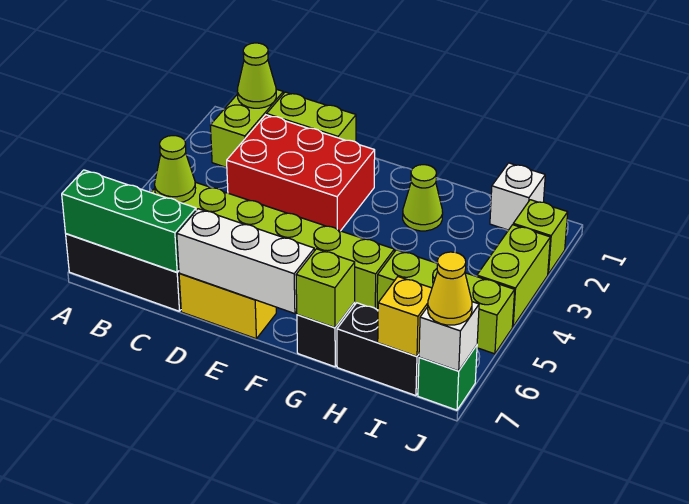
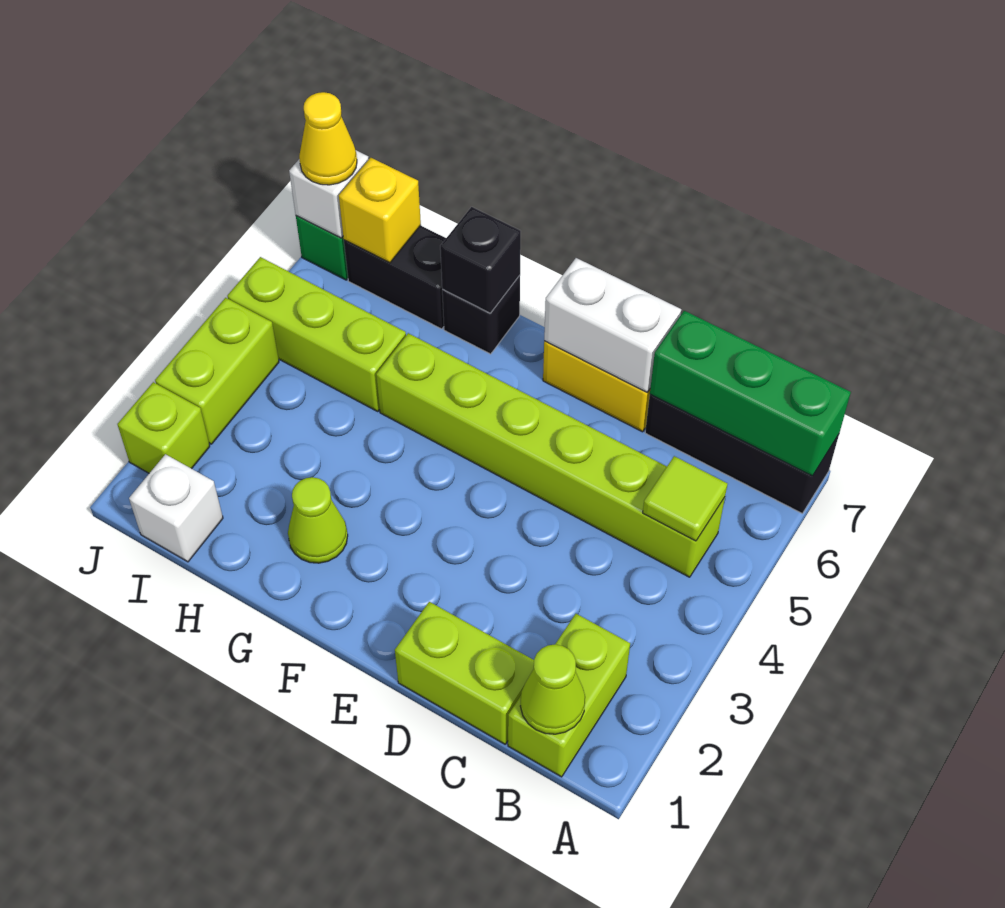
lime cone B5 level 2 -> lime tile B5 level 2
red brick C2:E3 level 1 -> none
white brick D7:F7 level 2 -> white brick D7:E7 level 2
lime brick G7 level 2 -> black brick G7 level 2

